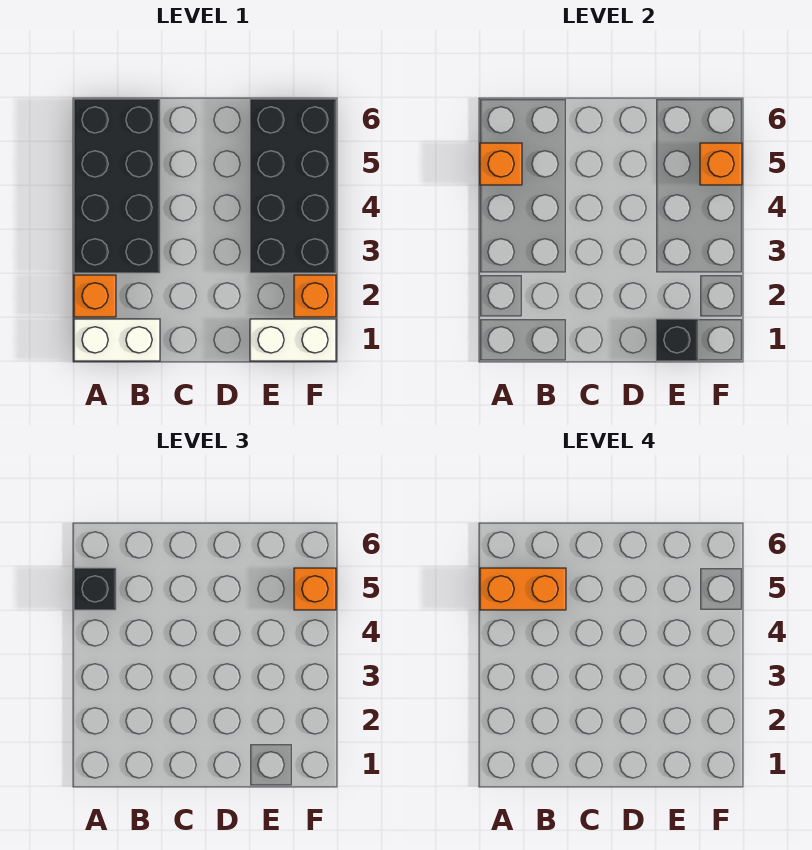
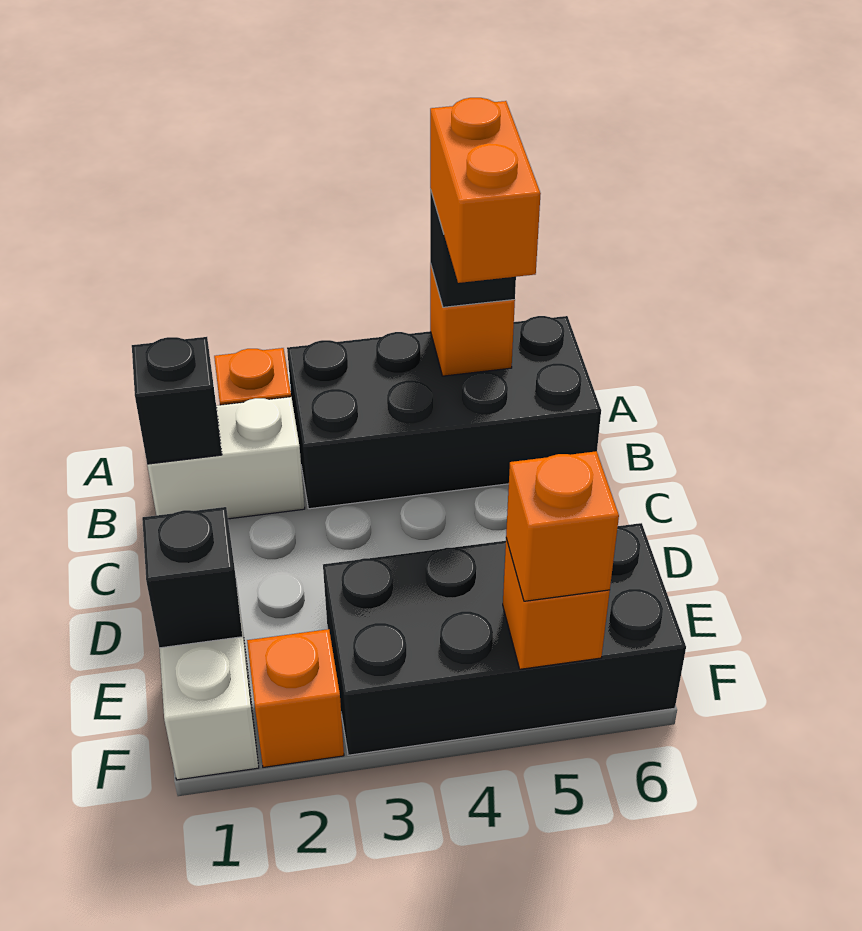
white brick A1:B1 level 1 -> white brick B1:B2 level 1
none -> black brick B1 level 2

